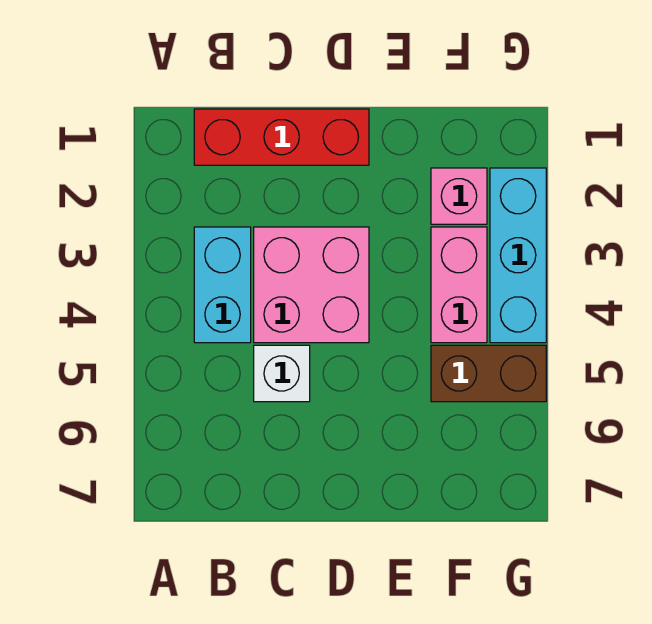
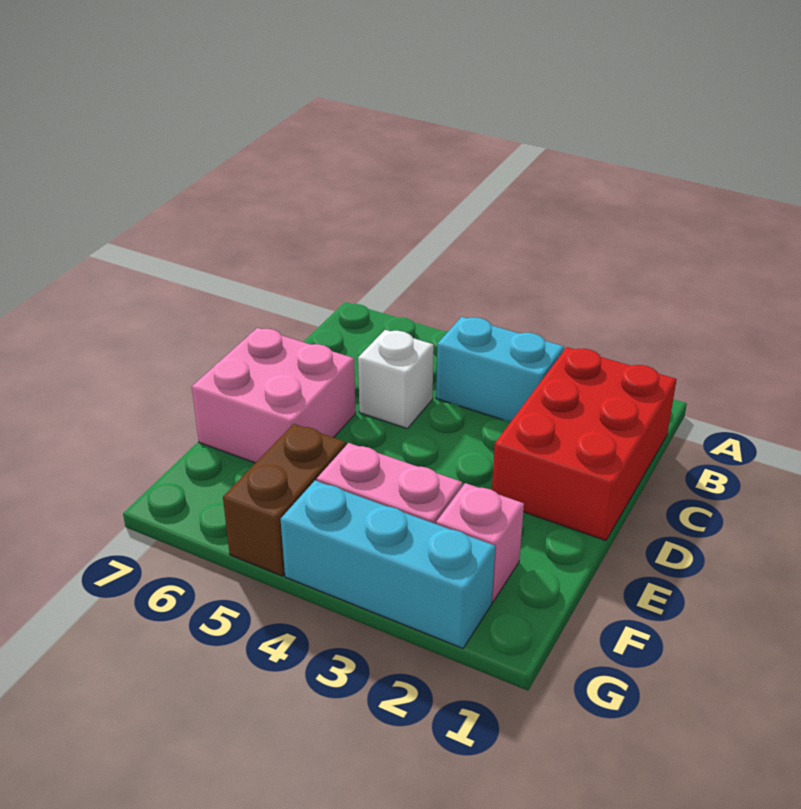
red brick B1:D1 level 1 -> red brick B1:D2 level 1
pink brick C3:D4 level 1 -> pink brick D6:E7 level 1

